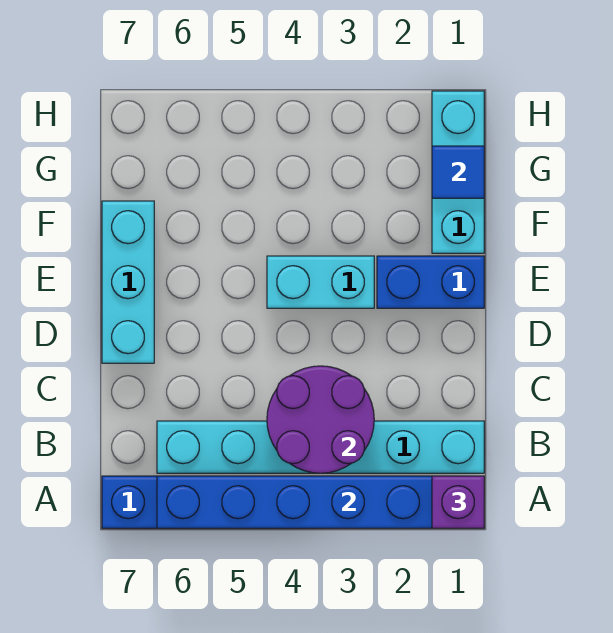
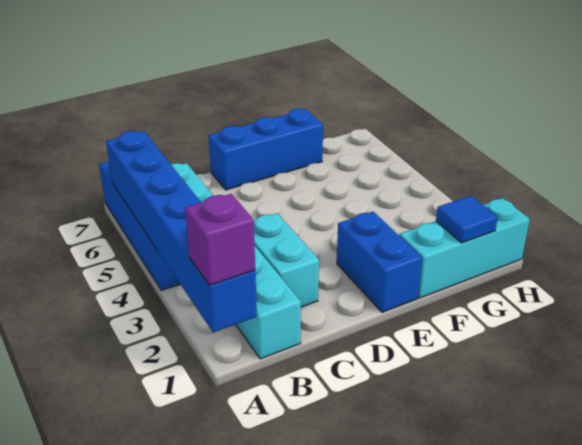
purple round brick B3:C4 level 2 -> none
cyan brick D7:F7 level 1 -> blue brick D7:F7 level 1
cyan brick E3:E4 level 1 -> cyan brick C2:C3 level 1

